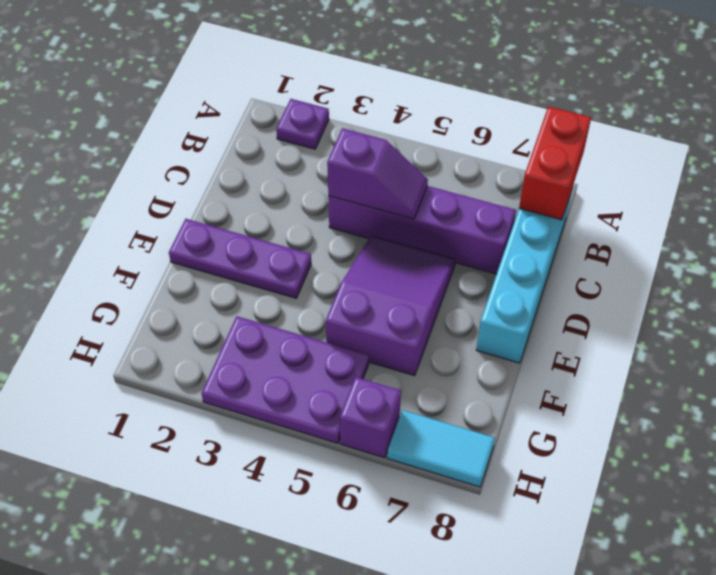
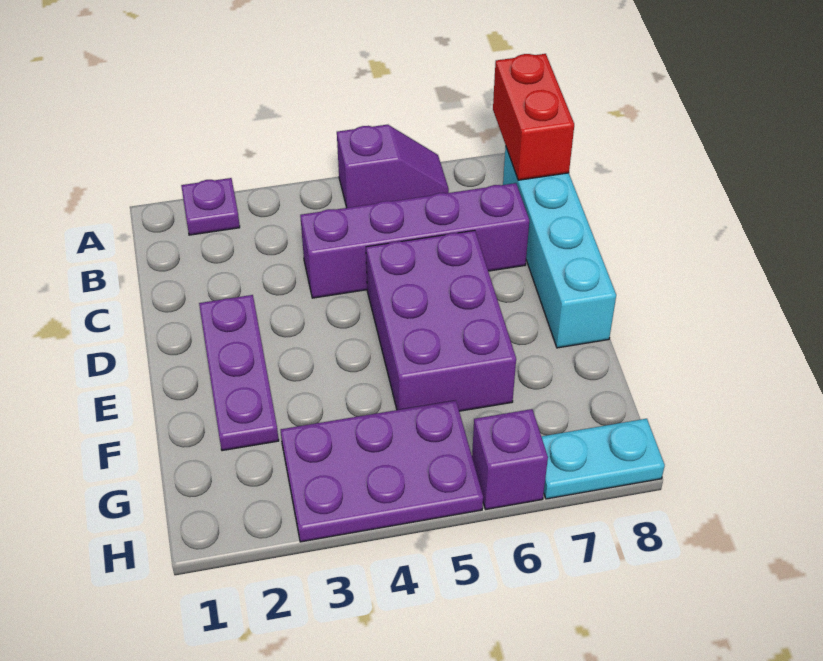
purple slope C4:C5 level 2 top 4 -> purple slope A5:A6 level 1 top 5
purple slope D5:F6 level 1 top F -> purple brick D5:F6 level 1
purple plate E1:E3 level 1 -> purple plate D2:F2 level 1
cyan tile H7:H8 level 1 -> cyan plate H7:H8 level 1

